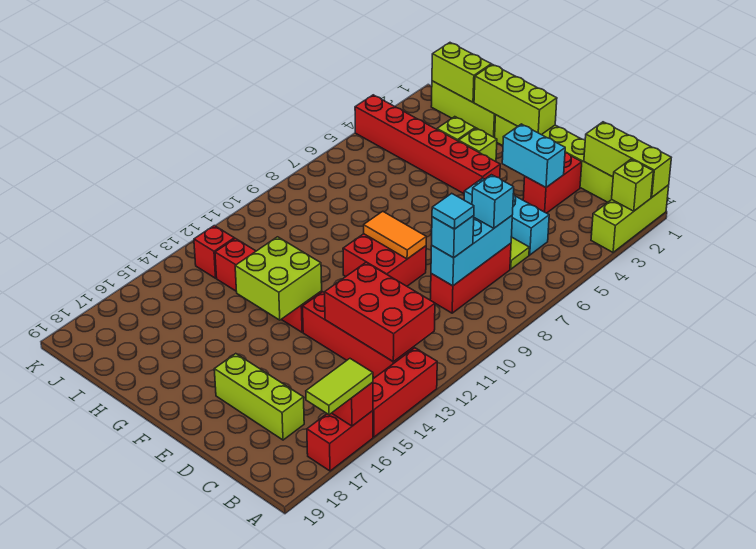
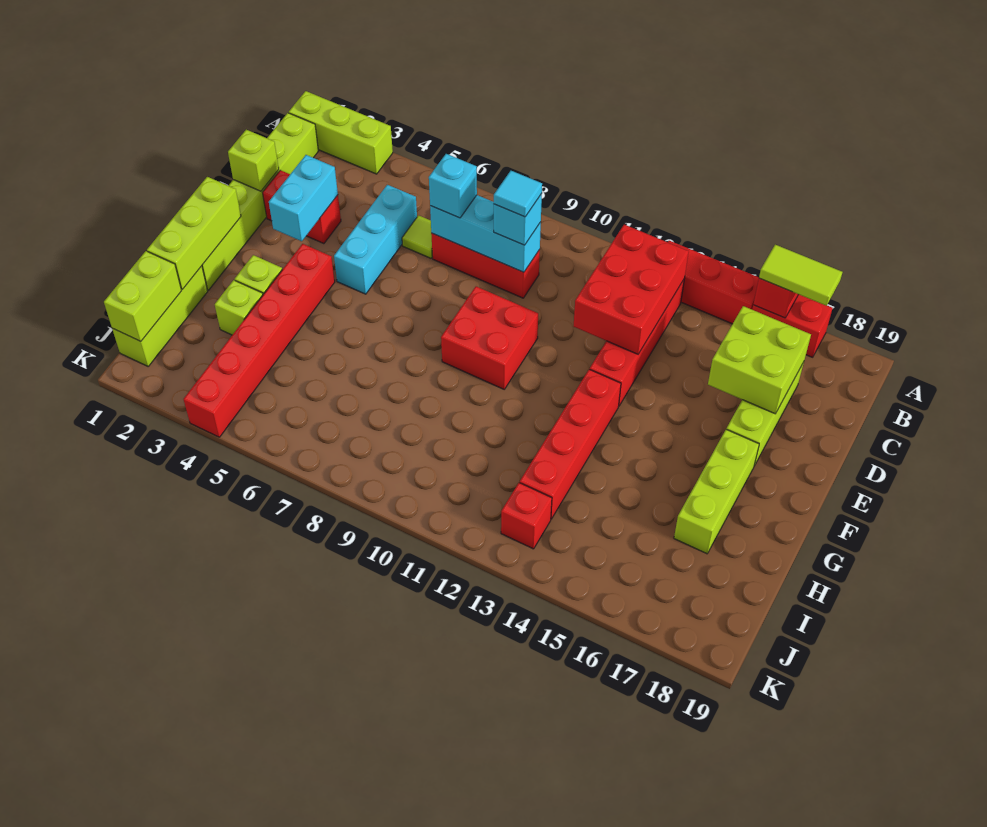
lime brick A1:C1 level 2 -> lime brick F17:H17 level 1
lime brick A2 level 2 -> lime brick D1 level 2
orange tile E9:F9 level 2 -> none
lime brick F13:G14 level 2 -> lime brick C16:D17 level 2

